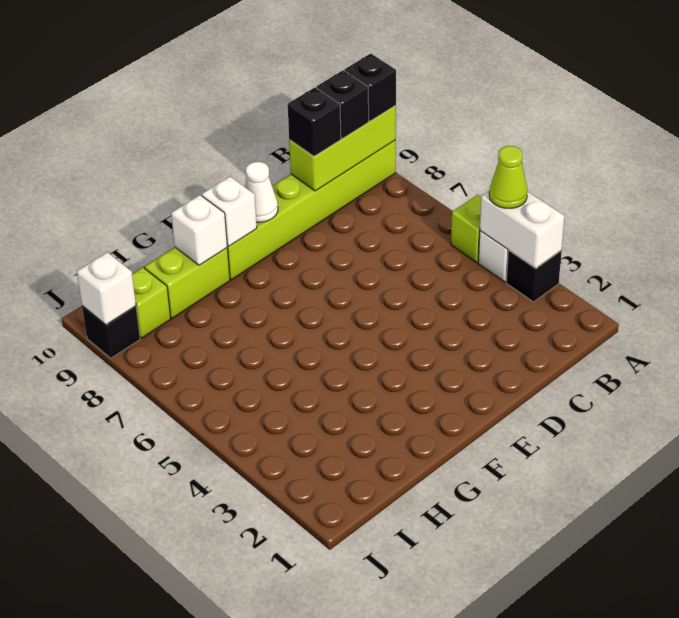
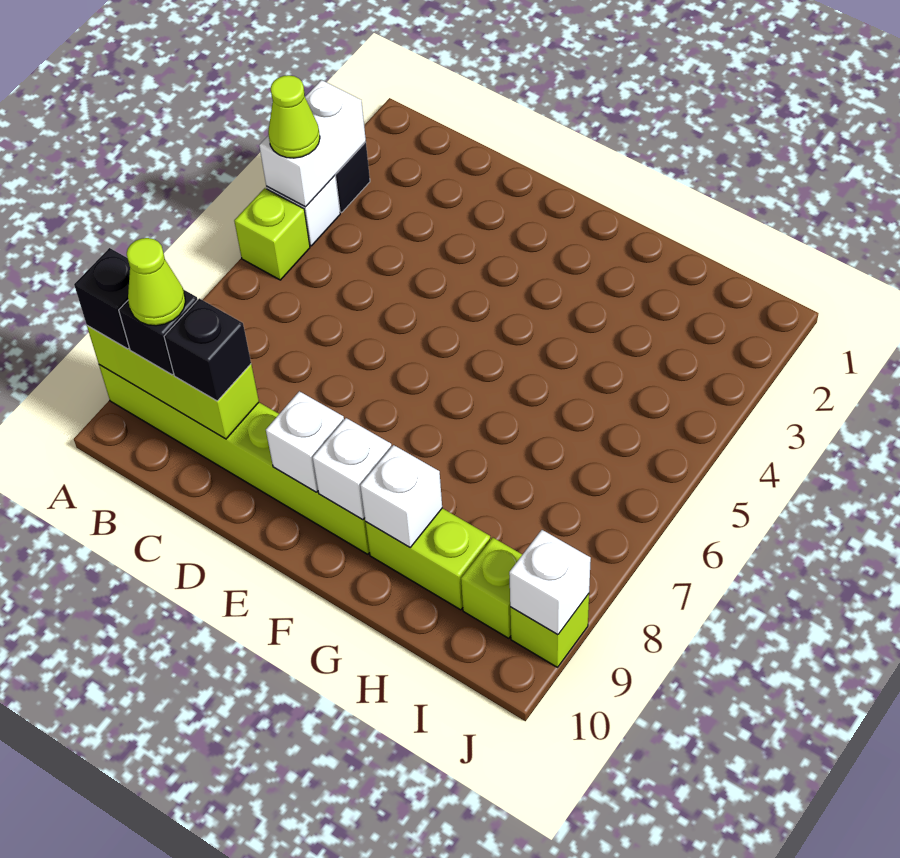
none -> lime cone B9 level 4
white cone E9 level 2 -> white brick E9 level 2
black brick J9 level 1 -> lime brick J9 level 1

